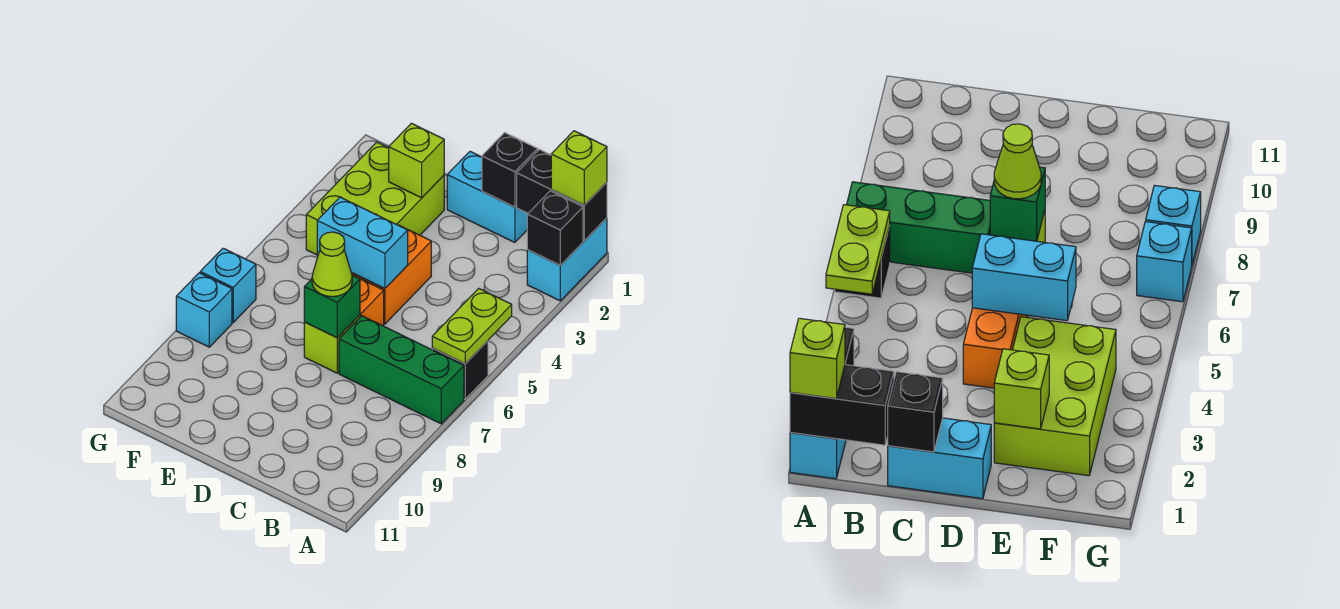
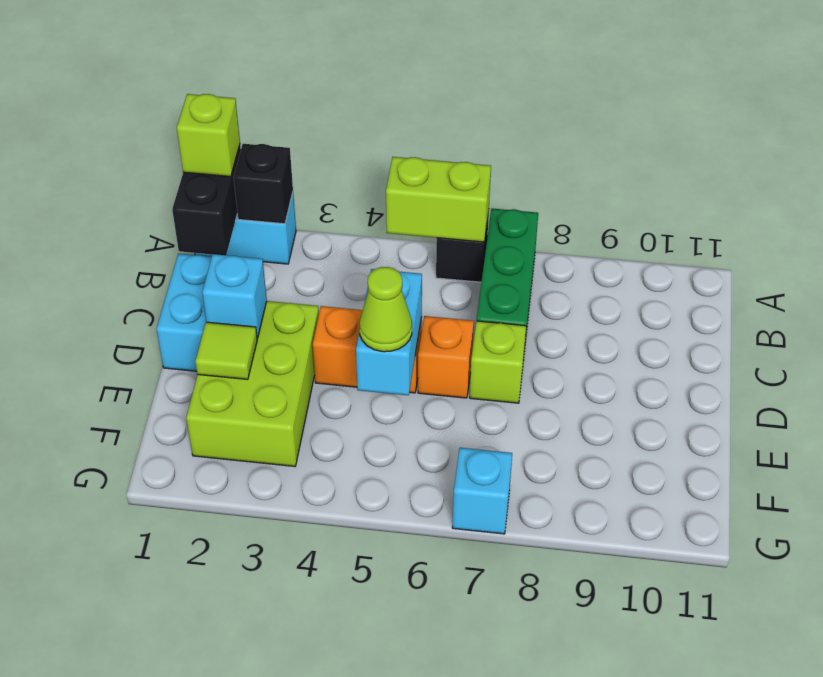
lime plate A5:A6 level 2 -> lime brick A5:A6 level 2
black brick C1 level 2 -> none
green brick D7 level 2 -> none
lime cone D7 level 3 -> lime cone E5 level 3
lime brick E2:F4 level 1 -> lime brick D2:F3 level 1
lime brick E2 level 2 -> lime tile E2 level 2
cyan brick G8 level 1 -> cyan brick D2 level 2

